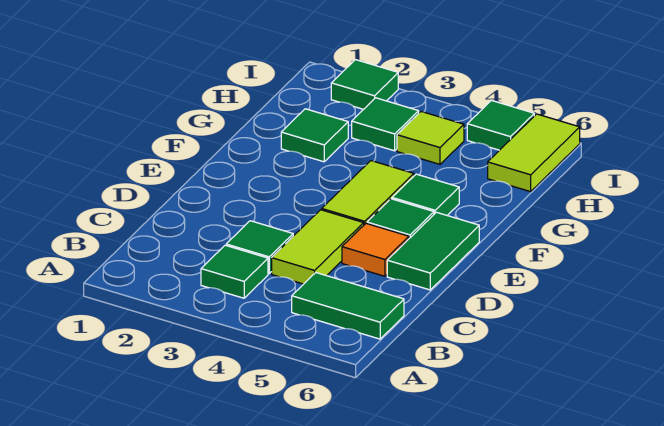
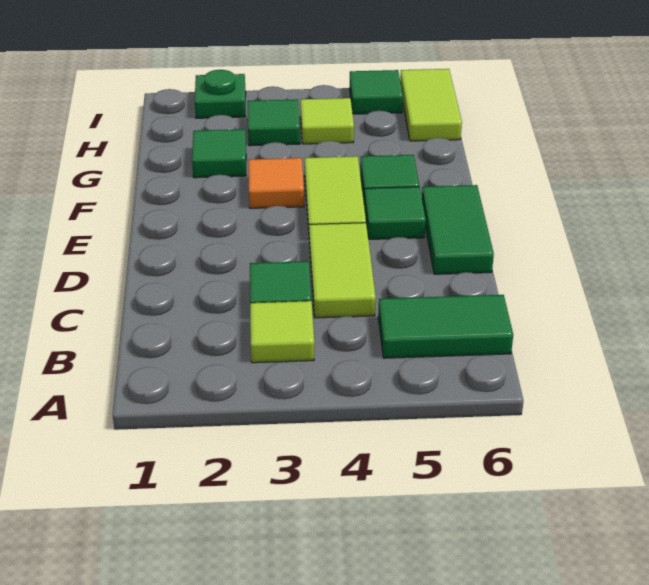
green tile B3 level 1 -> lime tile B3 level 1
orange tile D5 level 1 -> orange tile F3 level 1
green tile I2 level 1 -> green plate I2 level 1

